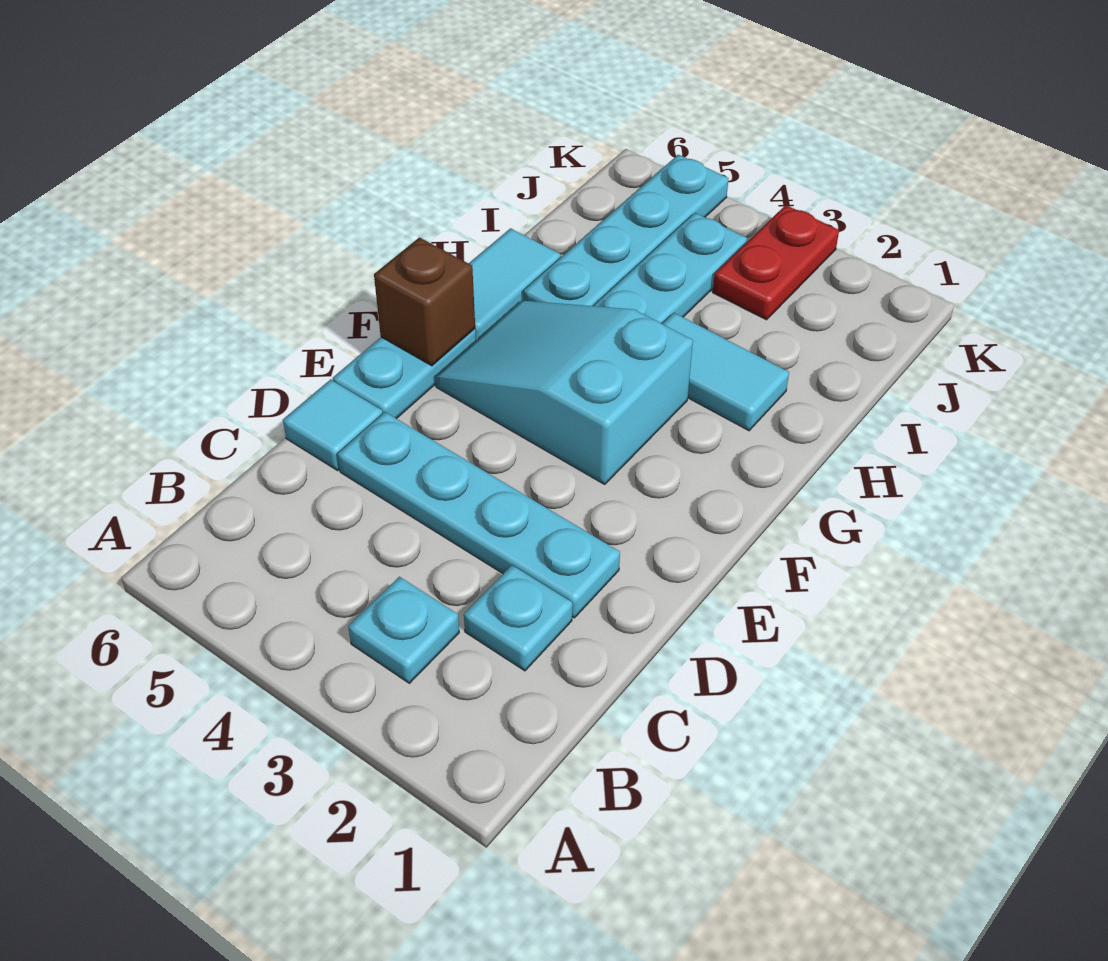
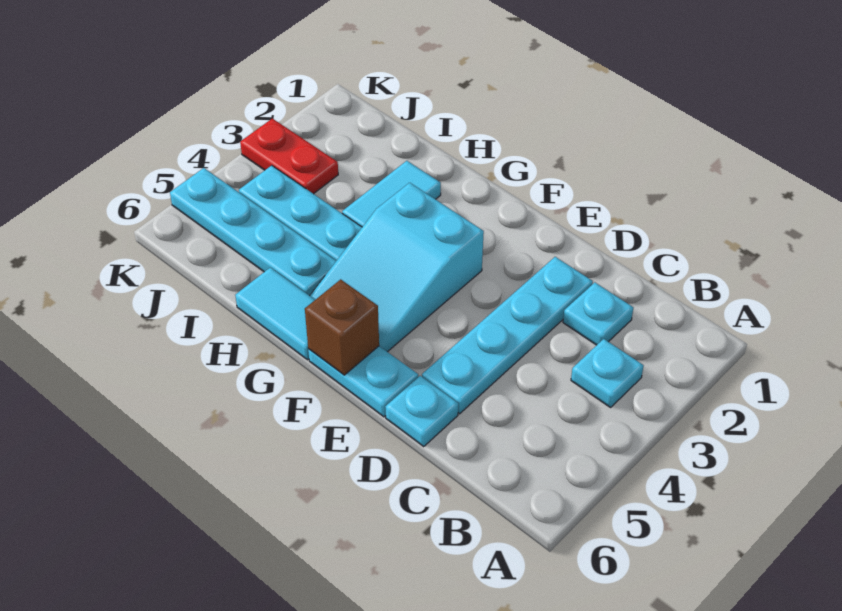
cyan tile D6 level 1 -> cyan plate D6 level 1

